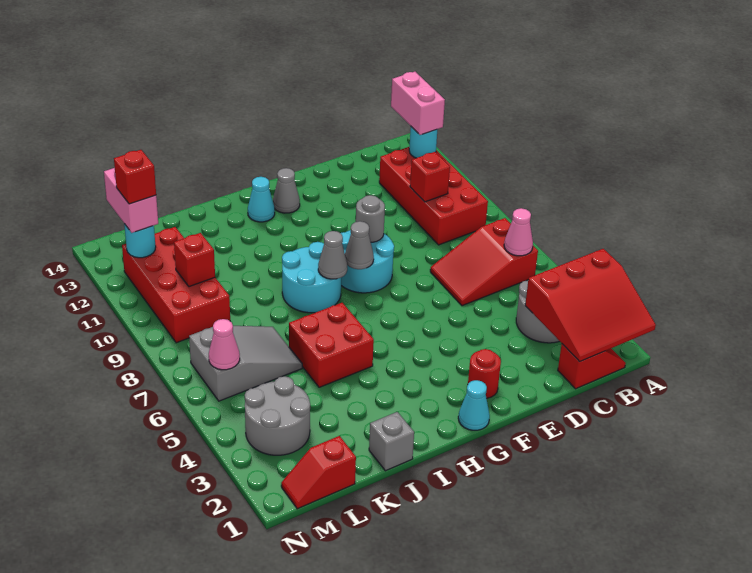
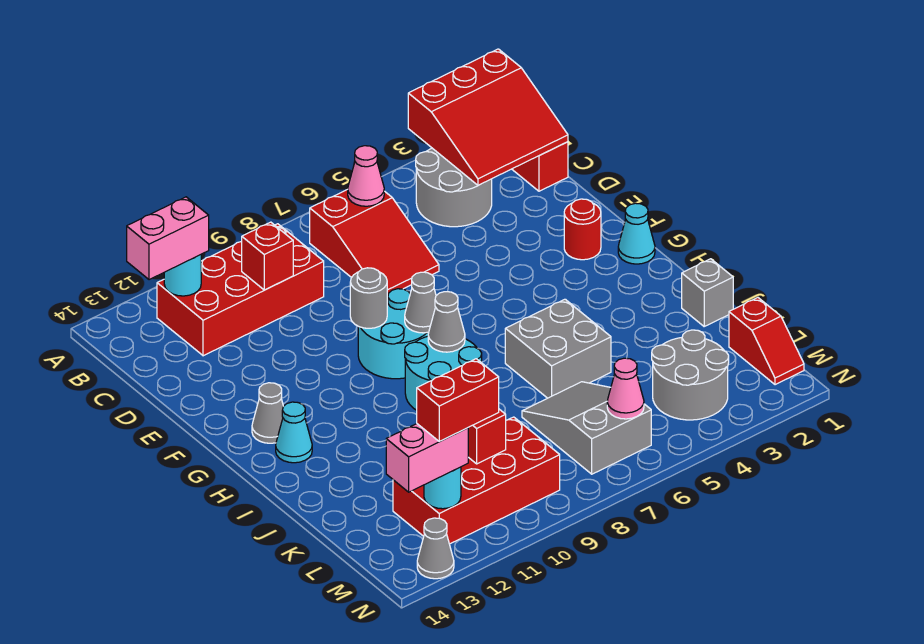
red slope A1:C3 level 2 top 3 -> red slope A1:C3 level 2 top A
red brick I5:J6 level 1 -> grey brick I5:J6 level 1
red brick M12 level 4 -> red brick M11:M12 level 4
none -> grey cone N13 level 1

